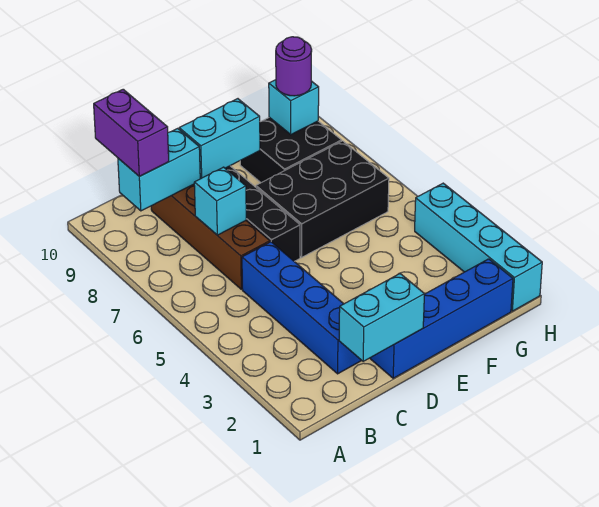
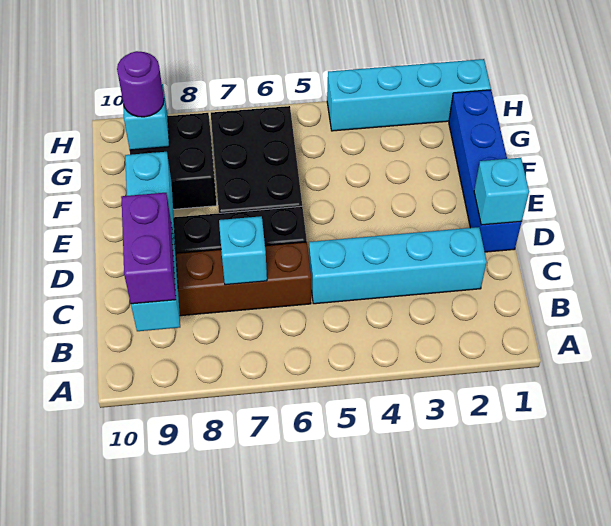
purple brick B9:B10 level 3 -> purple brick B9:C9 level 3
cyan brick C1:D1 level 2 -> cyan brick D1 level 2
blue brick C2:C5 level 1 -> cyan brick C2:C5 level 1

